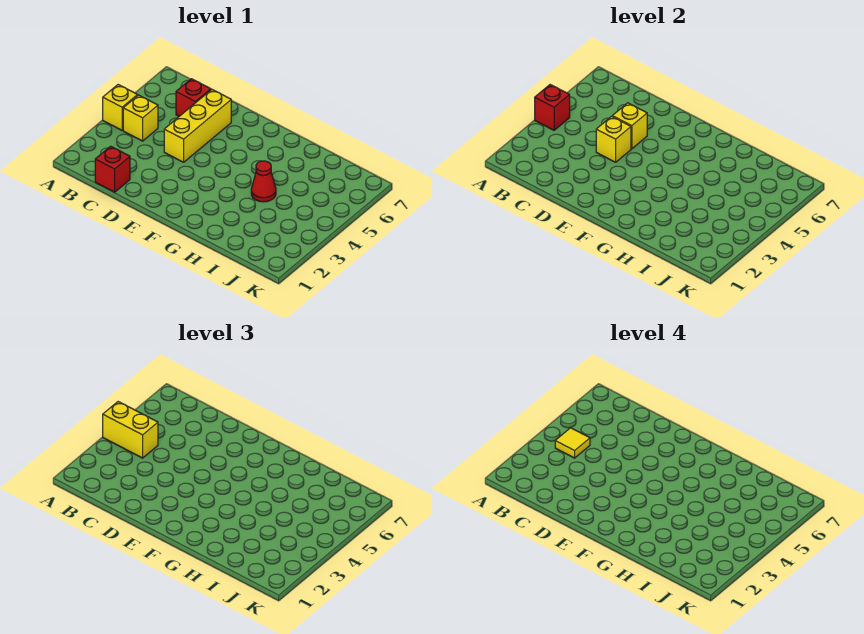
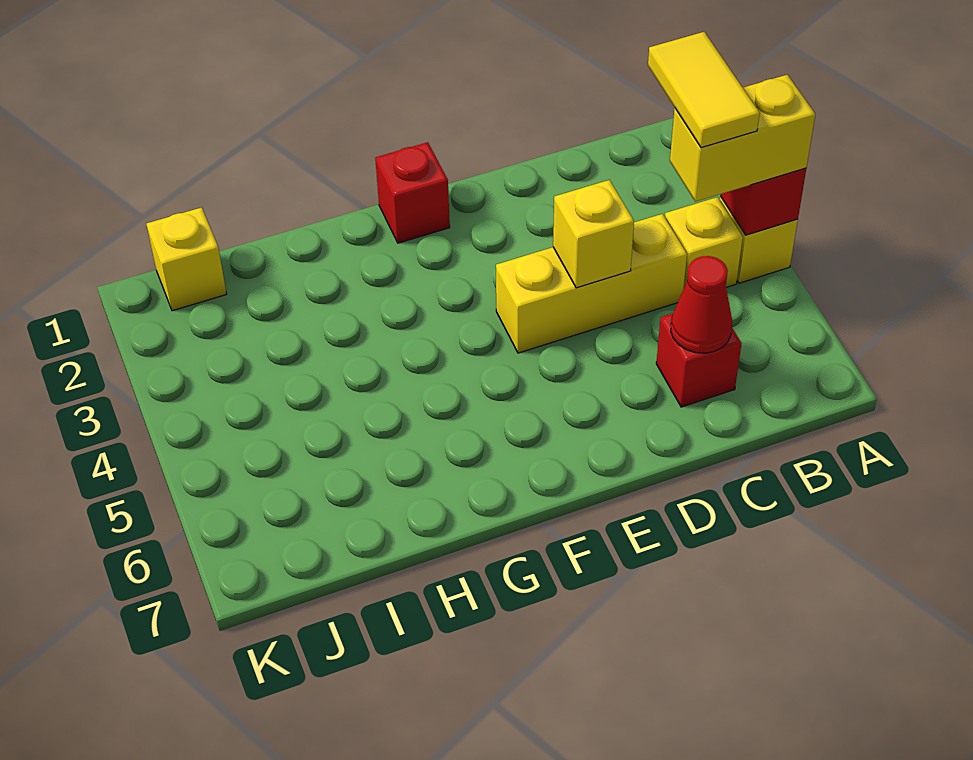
yellow tile B4 level 4 -> yellow tile B3:B4 level 4
red brick C1 level 1 -> red brick F1 level 1
yellow brick D4:D6 level 1 -> yellow brick C4:E4 level 1
yellow brick D5 level 2 -> yellow brick J1 level 1
red cone H4 level 1 -> red cone C6 level 2

